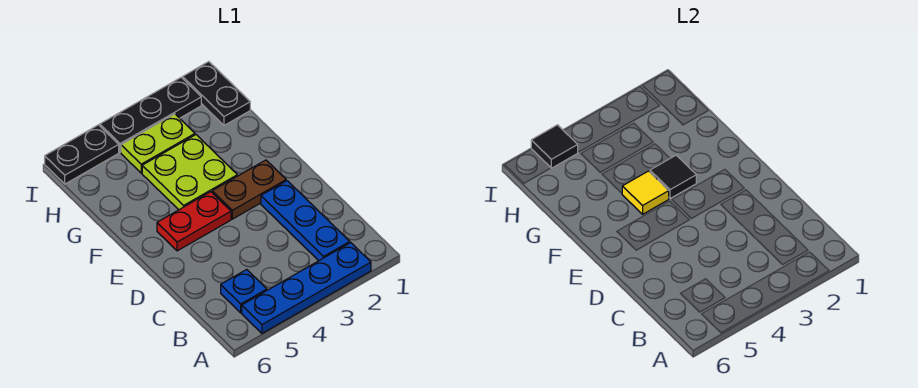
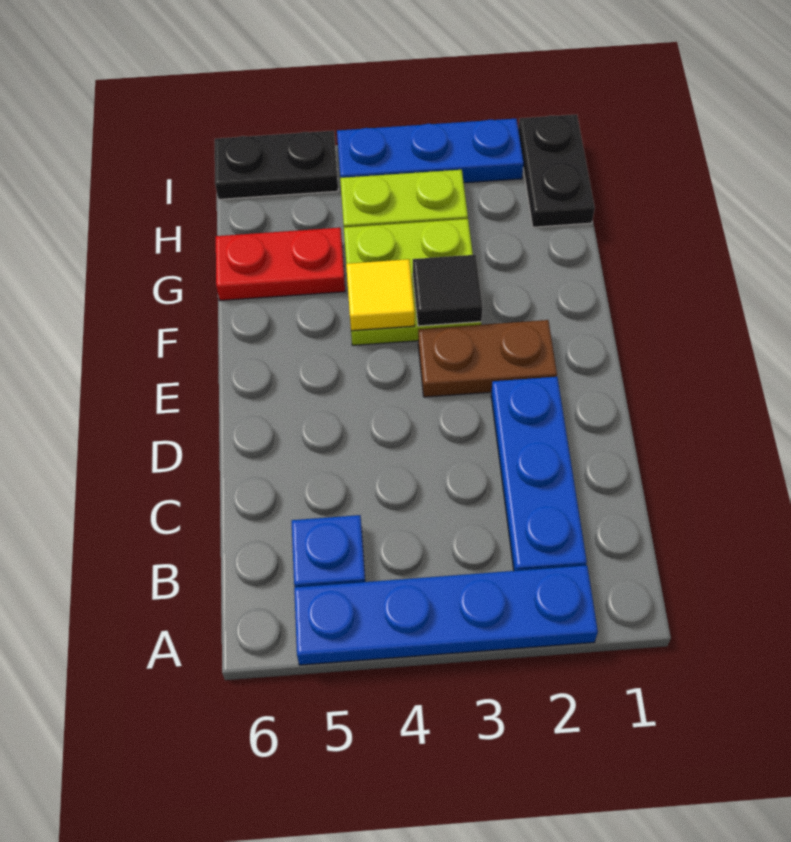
red plate E4:E5 level 1 -> red plate G5:G6 level 1
black plate I2:I4 level 1 -> blue plate I2:I4 level 1
black tile I5 level 2 -> none

